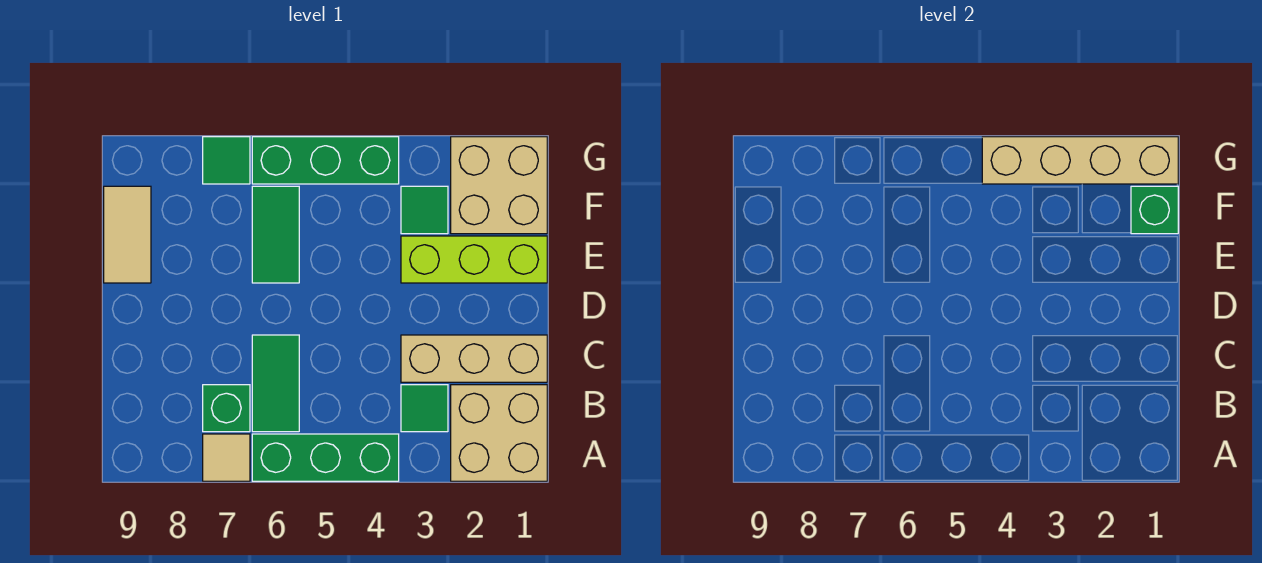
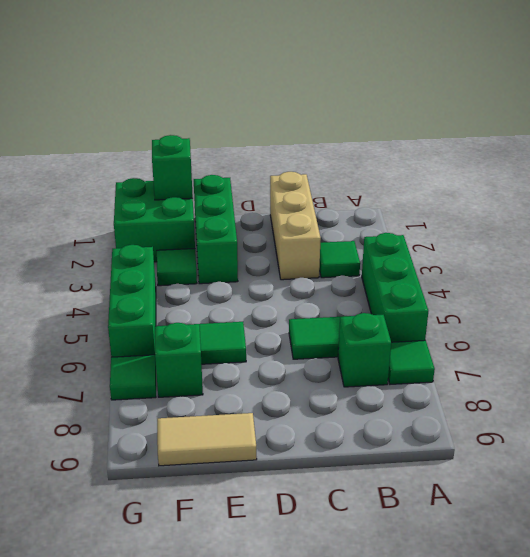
tan brick A1:B2 level 1 -> none
tan tile A7 level 1 -> green tile A7 level 1
lime brick E1:E3 level 1 -> green brick E1:E3 level 1
tan brick F1:G2 level 1 -> green brick F1:G2 level 1
none -> green brick F7 level 1
tan brick G1:G4 level 2 -> none

